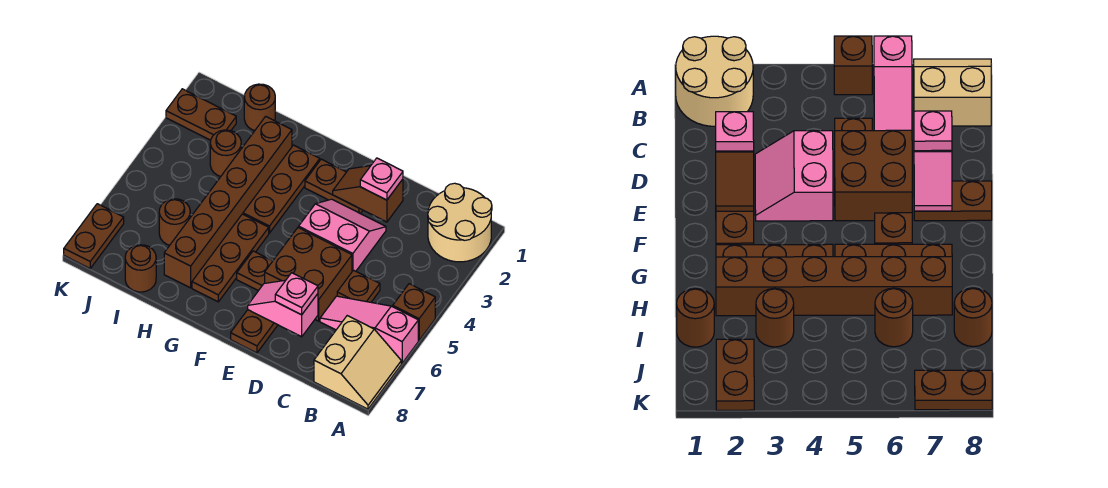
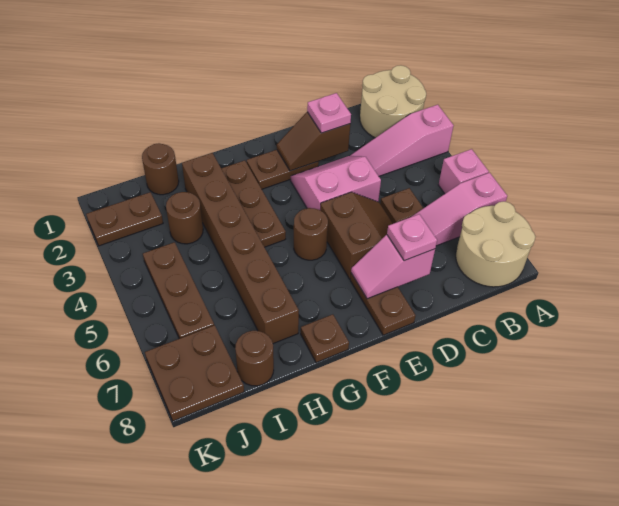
none -> pink slope A3:C3 level 1 top A
brown brick A5 level 1 -> pink brick A5 level 1
tan slope A7:B8 level 1 top B -> tan round brick A7:B8 level 1
brown brick D5:E6 level 1 -> brown slope D5:E6 level 1 top E
brown plate F6 level 1 -> brown plate G8 level 1
brown plate G5:G7 level 1 -> brown plate J4:J6 level 1
brown round brick I6 level 1 -> brown round brick F5 level 1
brown plate K7:K8 level 1 -> brown plate J7:K8 level 1

